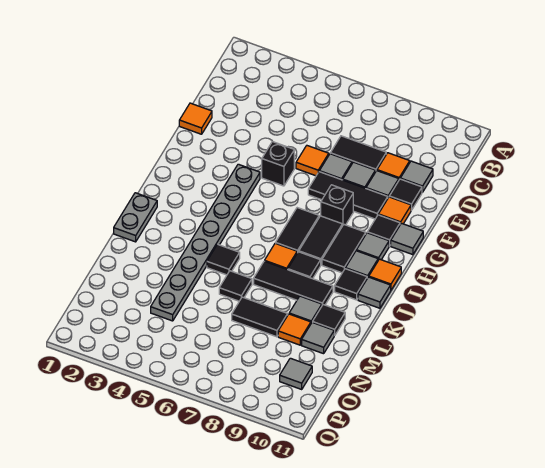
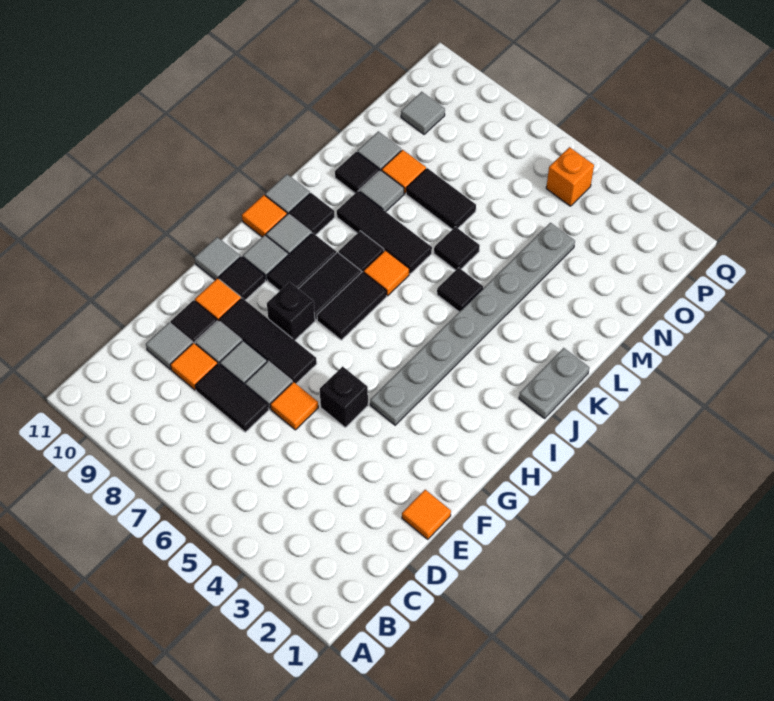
none -> orange brick P5 level 1

